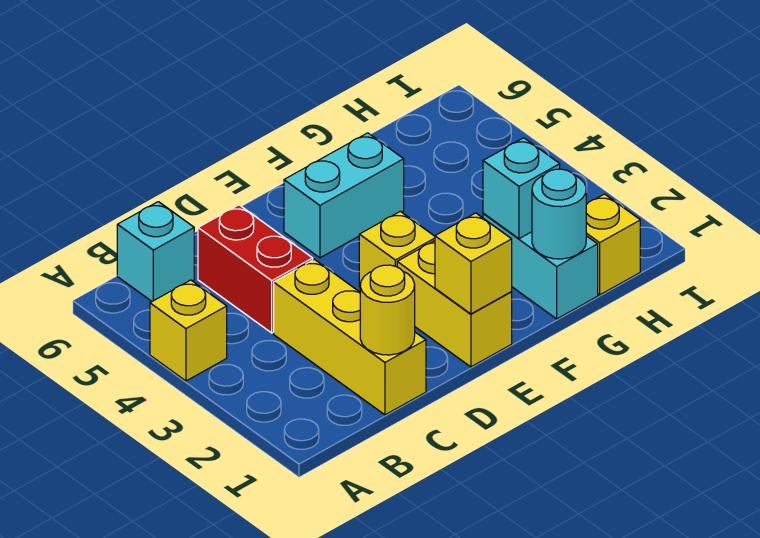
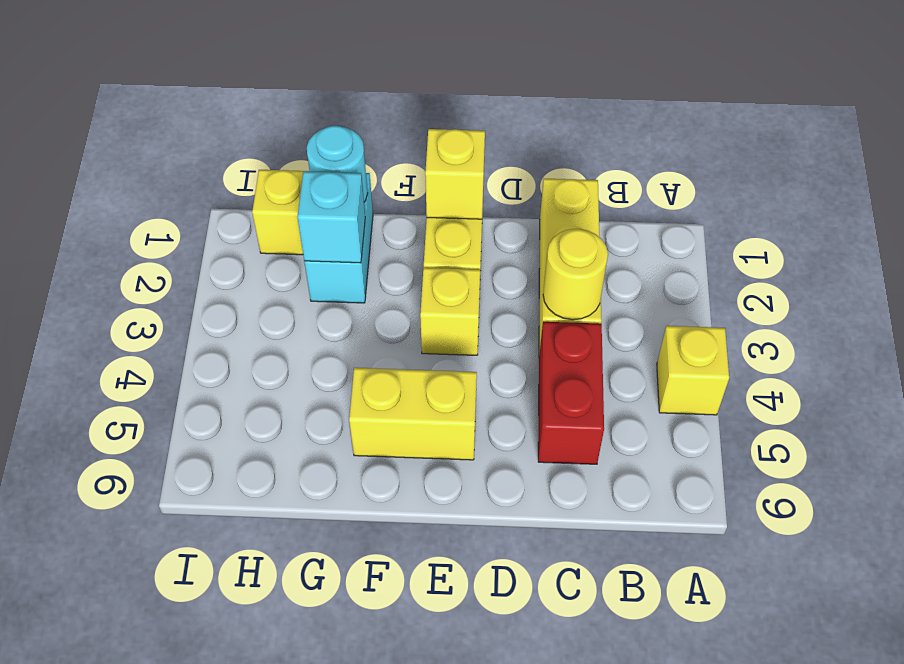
cyan brick B6 level 1 -> none
yellow round brick C1 level 2 -> yellow round brick C3 level 2
cyan brick E5:F5 level 1 -> yellow brick E5:F5 level 1

